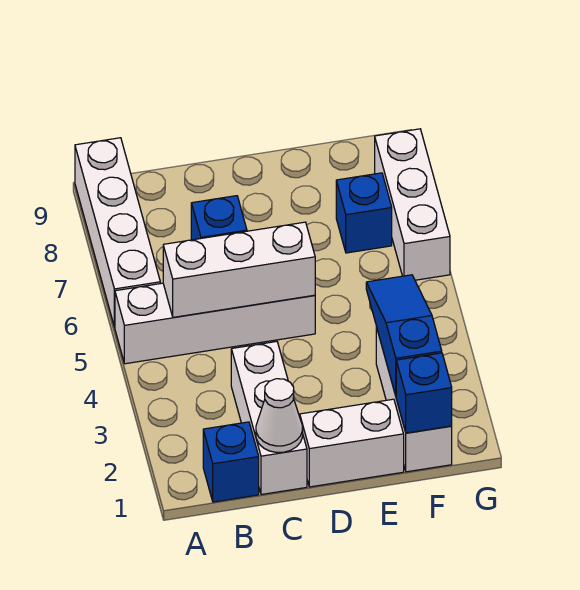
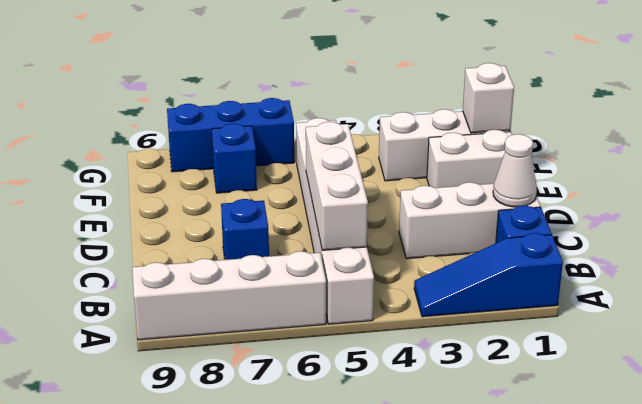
white brick A5:D5 level 1 -> white brick A5:F5 level 1
white brick D1:E1 level 1 -> white brick E1:E2 level 1
blue brick F1 level 2 -> white brick F1 level 2
blue slope F2:F4 level 2 top 2 -> blue slope A1:A3 level 1 top 1
white brick G6:G8 level 1 -> blue brick G6:G8 level 1

